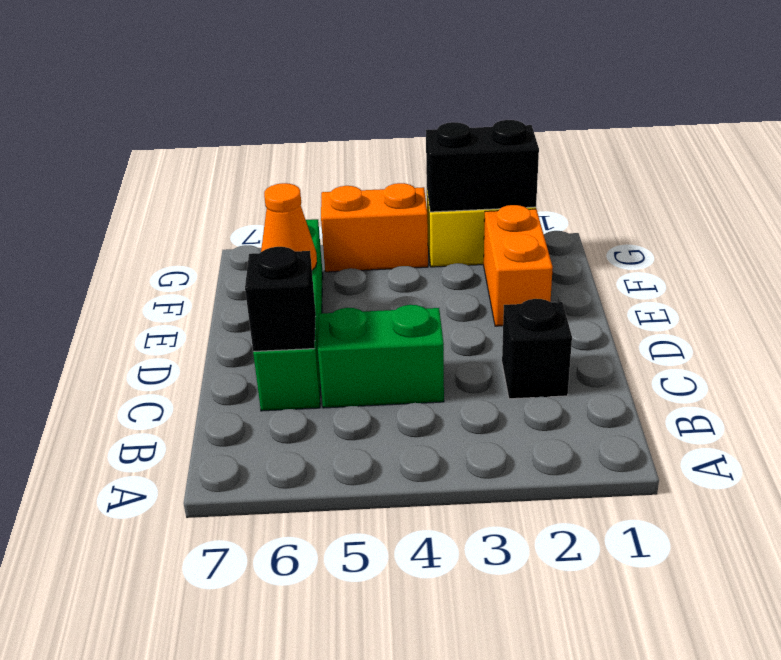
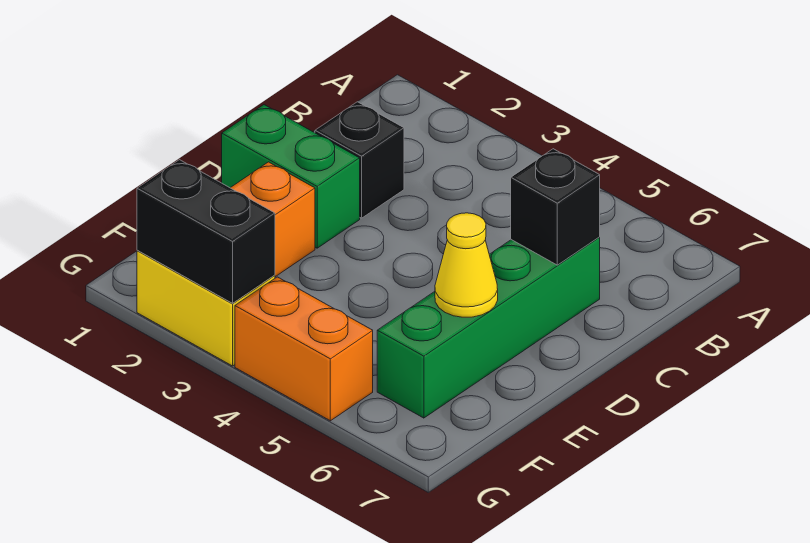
green brick C4:C5 level 1 -> green brick D1:D2 level 1
orange cone E6 level 2 -> yellow cone E6 level 2

